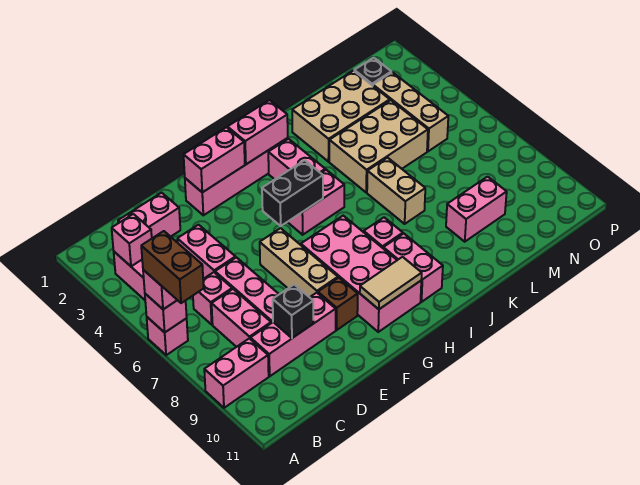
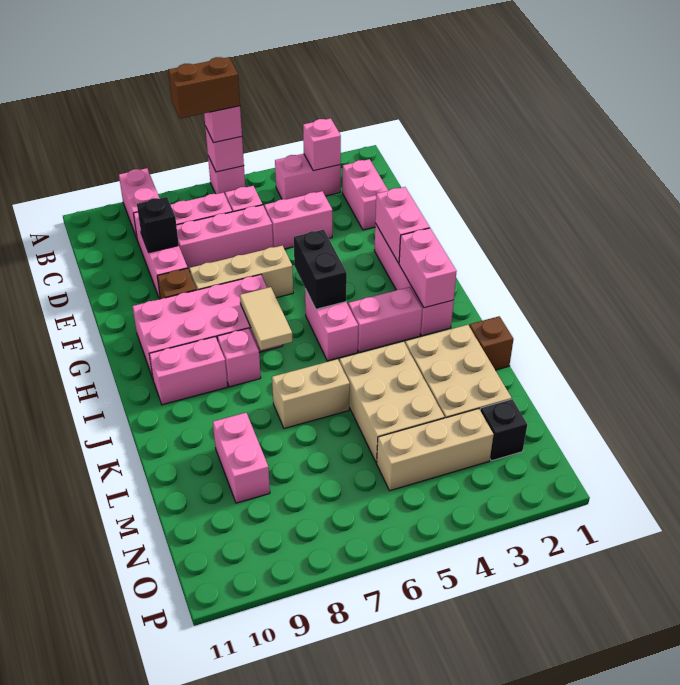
tan tile G10:H10 level 2 -> tan tile H7:I7 level 2
none -> brown brick K1 level 1

